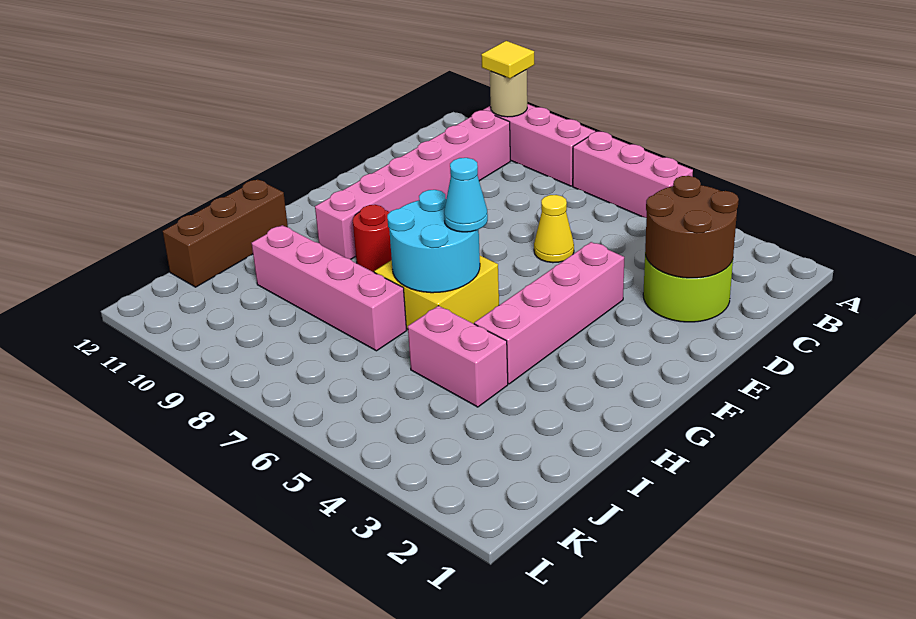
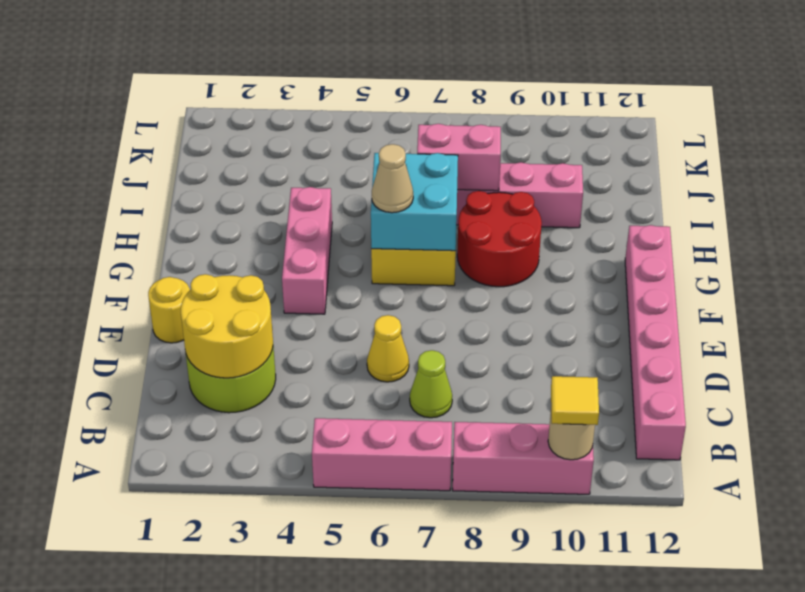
pink brick B10:G10 level 1 -> pink brick B12:G12 level 1
brown round brick C2:D3 level 2 -> yellow round brick C2:D3 level 2
none -> lime cone C7 level 1
none -> yellow round brick E1 level 1
pink brick E4:H4 level 1 -> pink brick F4:H4 level 1
cyan round brick G6:H7 level 2 -> cyan brick G6:H7 level 2
cyan cone G6 level 3 -> tan cone G6 level 3
red round brick G9 level 1 -> red round brick G8:H9 level 1
brown brick H12:J12 level 1 -> none
pink brick I4:I5 level 1 -> pink brick I7:I8 level 2

